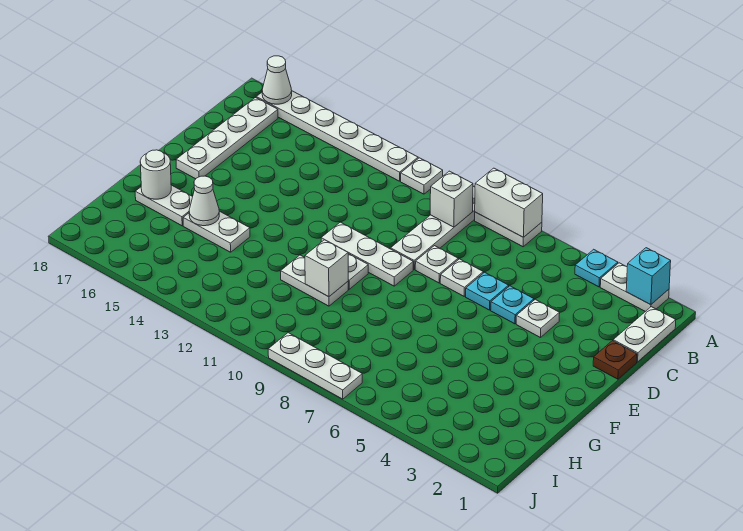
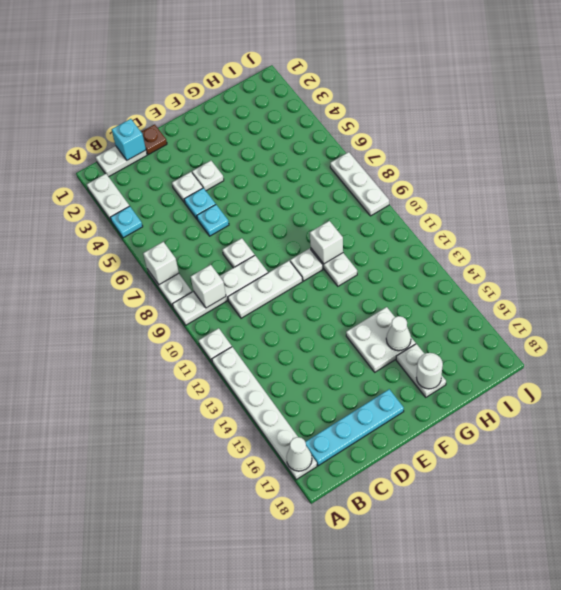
cyan brick A2 level 2 -> cyan brick C1 level 2
white brick A7:A8 level 2 -> white brick A7 level 2
white plate B17:E17 level 1 -> cyan plate B17:E17 level 1
white plate D7 level 1 -> white plate E4 level 1
white plate E9:E11 level 1 -> white plate C10:E10 level 1
white plate G14:G15 level 1 -> white plate F14:G15 level 1

